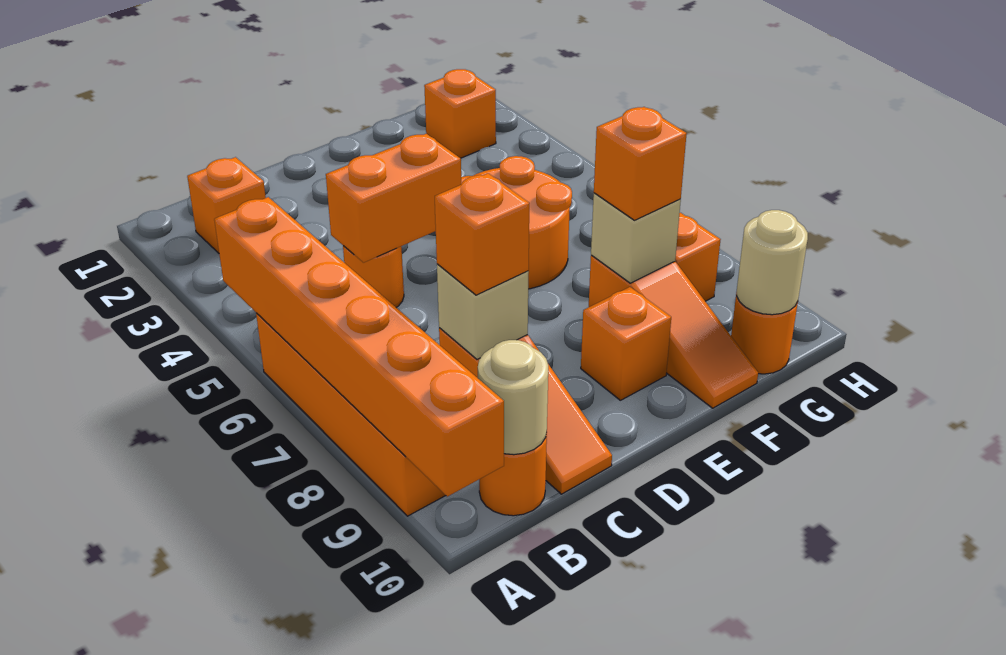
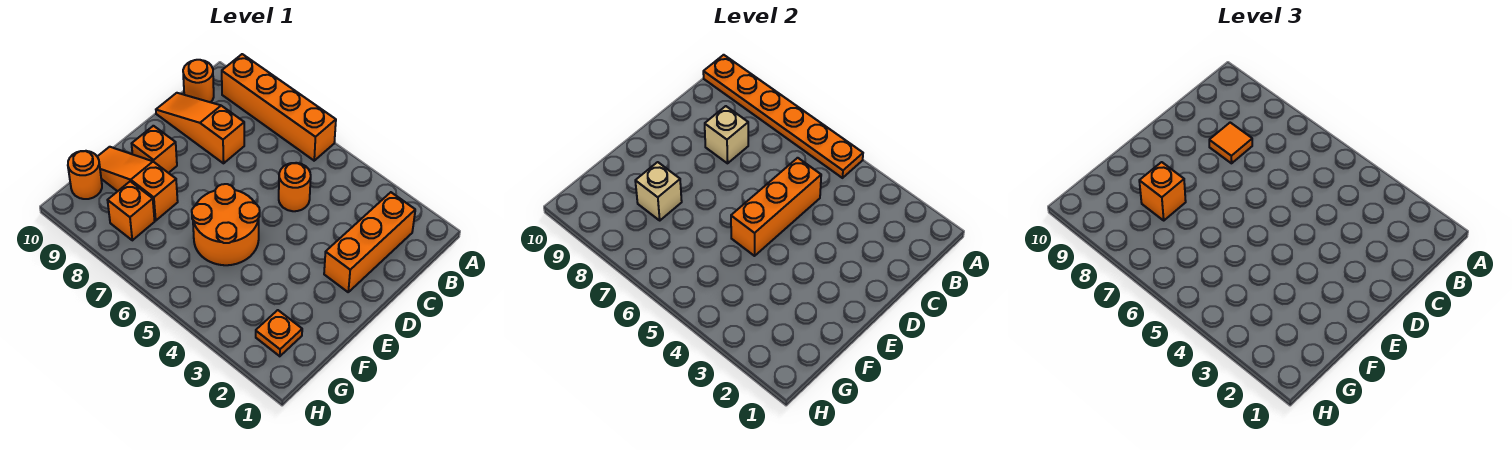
orange brick A5:A10 level 2 -> orange plate A5:A10 level 2
orange brick B2 level 1 -> orange brick B2:D2 level 1
tan round brick B10 level 2 -> none
orange brick C5:D5 level 2 -> orange brick C5:E5 level 2
orange brick C8 level 3 -> orange tile C8 level 3
orange brick G2 level 1 -> orange plate G2 level 1
tan round brick G10 level 2 -> none

